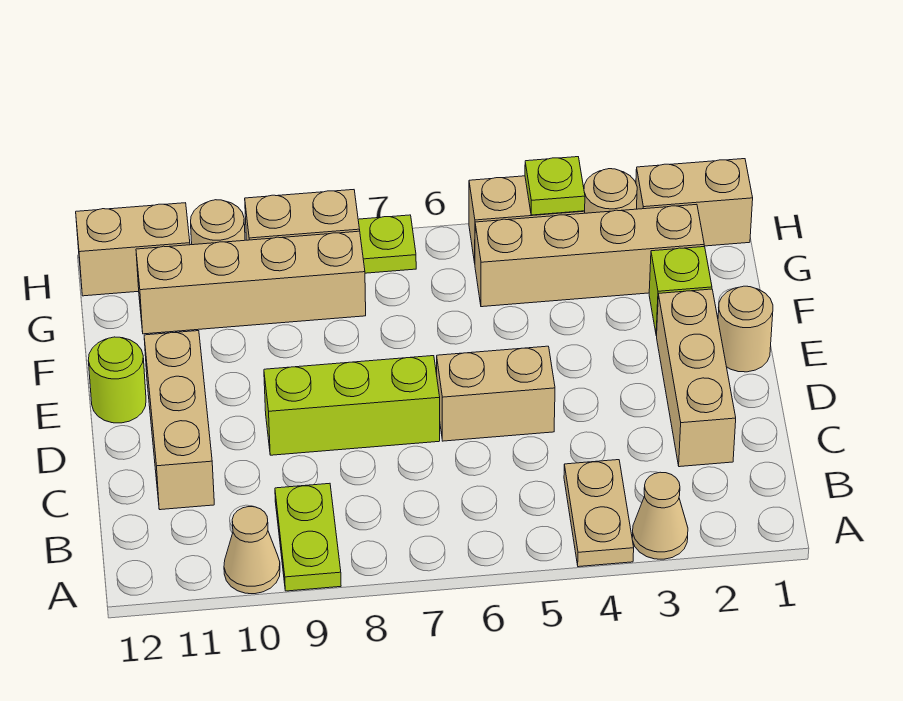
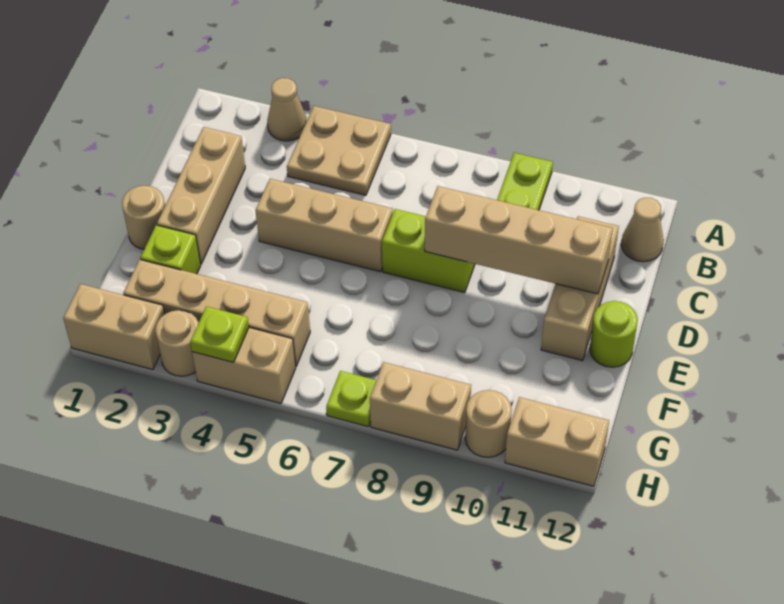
tan plate A4:B4 level 1 -> tan plate A4:B5 level 1
tan cone A10 level 1 -> tan cone B12 level 1
tan brick D5:D6 level 1 -> tan brick D4:D6 level 1
lime brick D7:D9 level 1 -> lime brick D7:D8 level 1
tan brick G8:G11 level 1 -> tan brick D8:D11 level 2

